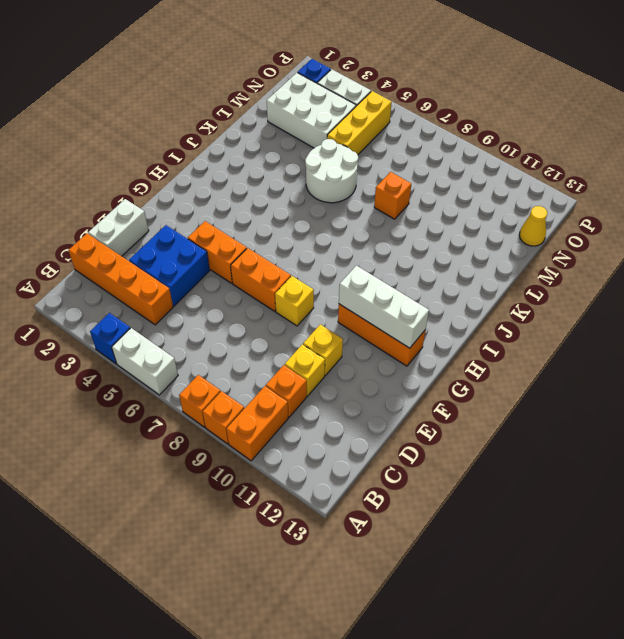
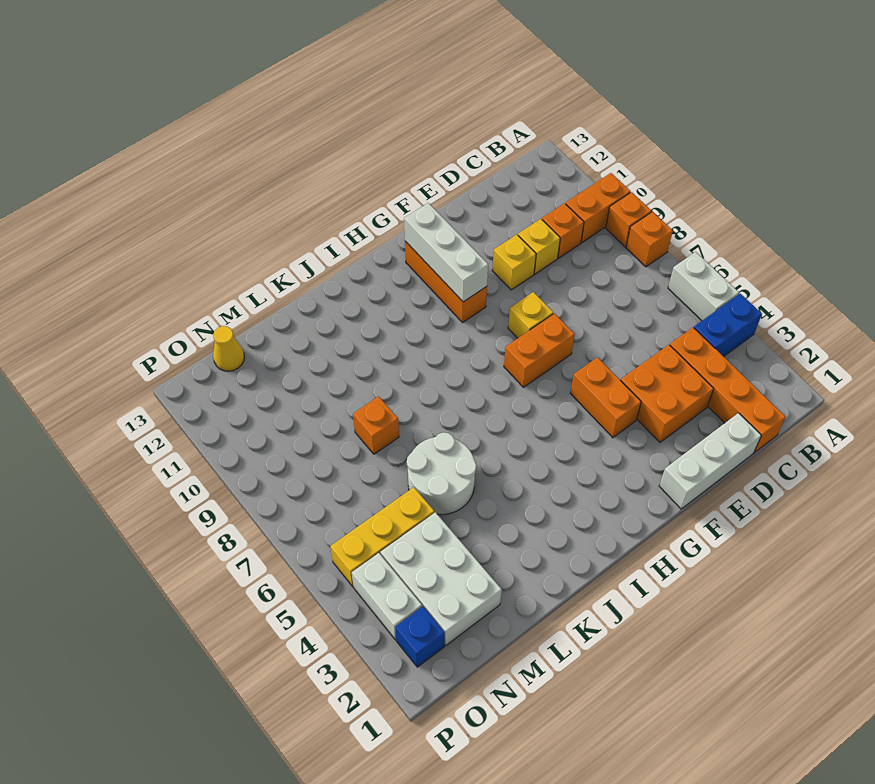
blue brick A4 level 1 -> blue brick A4:B4 level 1
white brick D1:E1 level 1 -> white brick D1:F1 level 1
blue brick D3:E4 level 1 -> orange brick D3:E4 level 1
orange brick F6:F7 level 1 -> orange brick F7:G7 level 1

